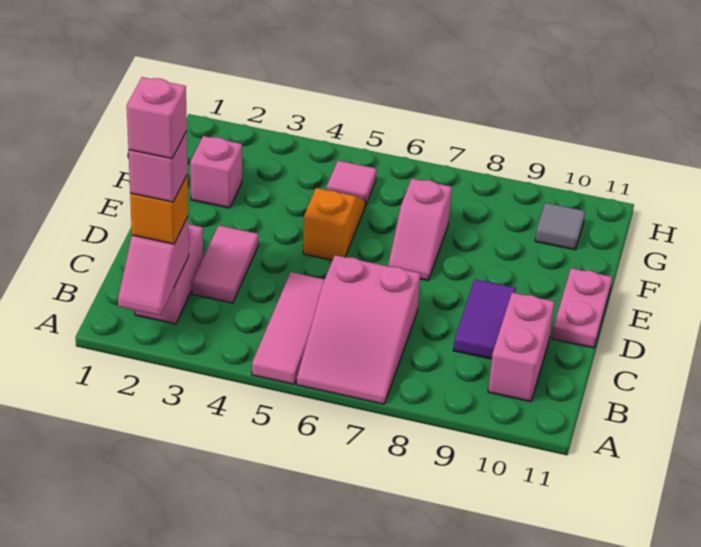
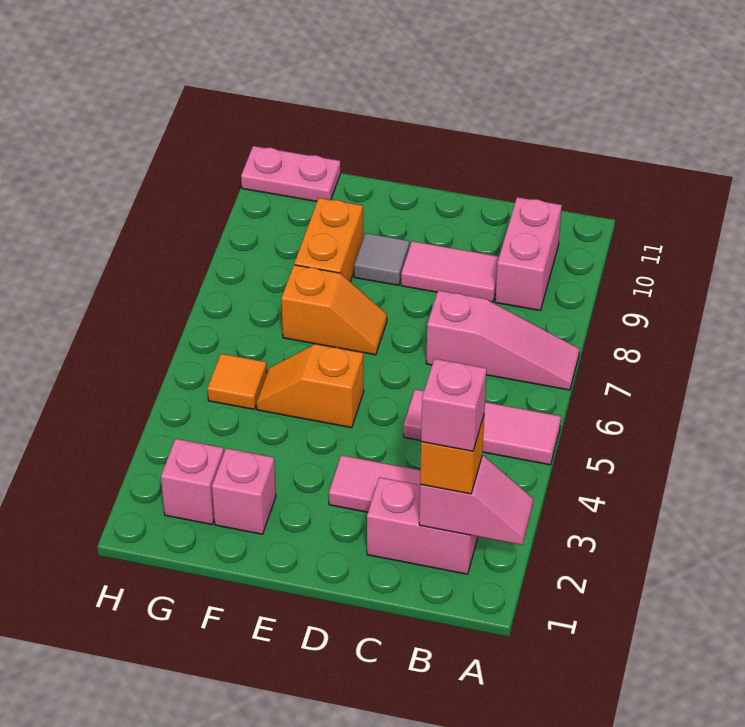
pink slope A6:C7 level 1 top C -> pink slope A7:C7 level 1 top C
pink brick B2 level 5 -> pink brick G2 level 1
pink brick B10:C10 level 1 -> pink brick B9:B10 level 1
purple tile C9:D9 level 1 -> pink tile C9:D9 level 1
pink plate D11:E11 level 1 -> pink plate G11:H11 level 1
pink slope E7:F7 level 1 top F -> orange slope E7:F7 level 1 top F
none -> orange brick F8:F9 level 1
pink tile G5 level 1 -> orange tile G5 level 1
grey tile G10 level 1 -> grey tile E9 level 1

